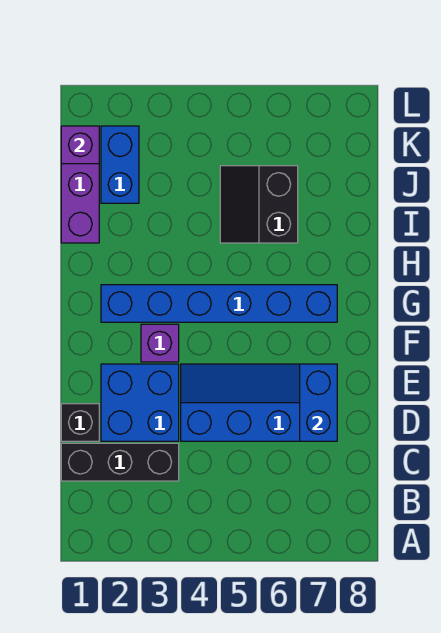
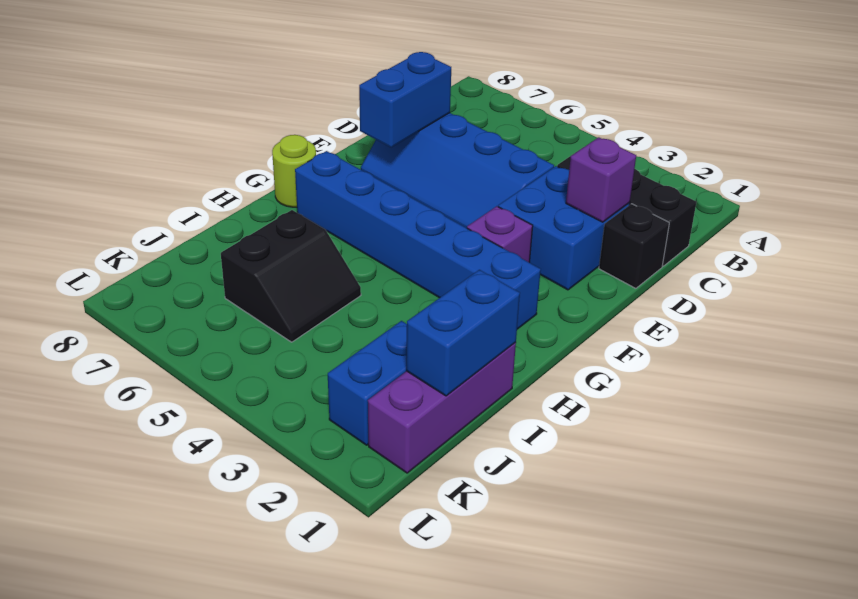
none -> lime round brick G8 level 1
none -> blue brick I1:J1 level 2
purple brick K1 level 2 -> purple brick D2 level 2

